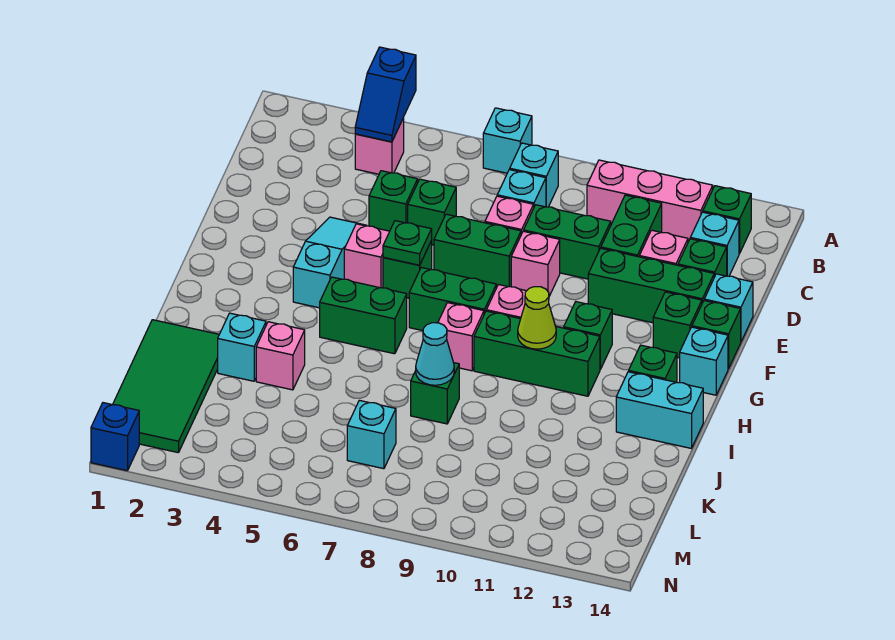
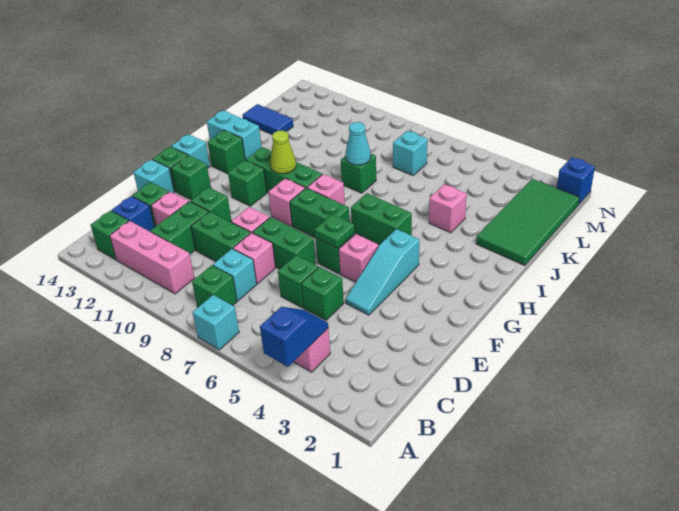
cyan brick B8 level 1 -> green brick B8 level 1
cyan brick C13 level 1 -> blue brick C13 level 1
green brick E11:E13 level 1 -> green brick E11 level 1
cyan brick J3 level 1 -> none
none -> blue tile K13:K14 level 1

